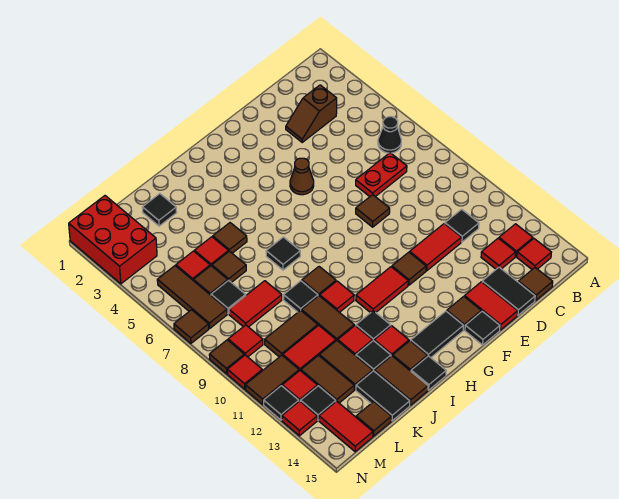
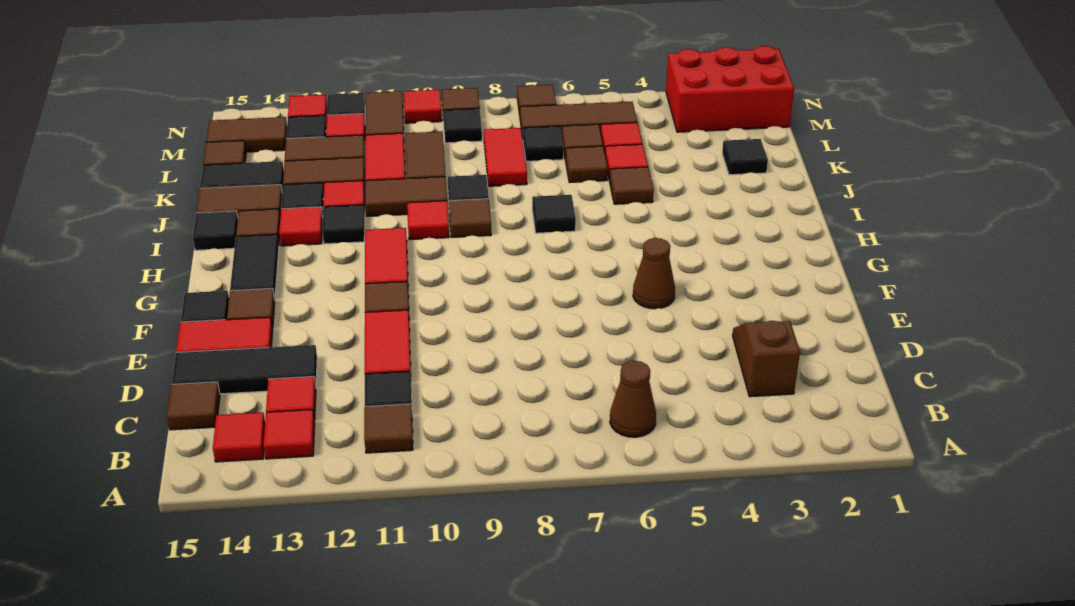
black cone B6 level 1 -> brown cone B6 level 1
red plate C7:D7 level 1 -> none
black tile D14:D15 level 1 -> black tile D13:D15 level 1
brown tile E8 level 1 -> brown tile B11 level 1
red tile M9 level 1 -> black tile M9 level 1
red tile M14:M15 level 1 -> brown tile M14:M15 level 1

